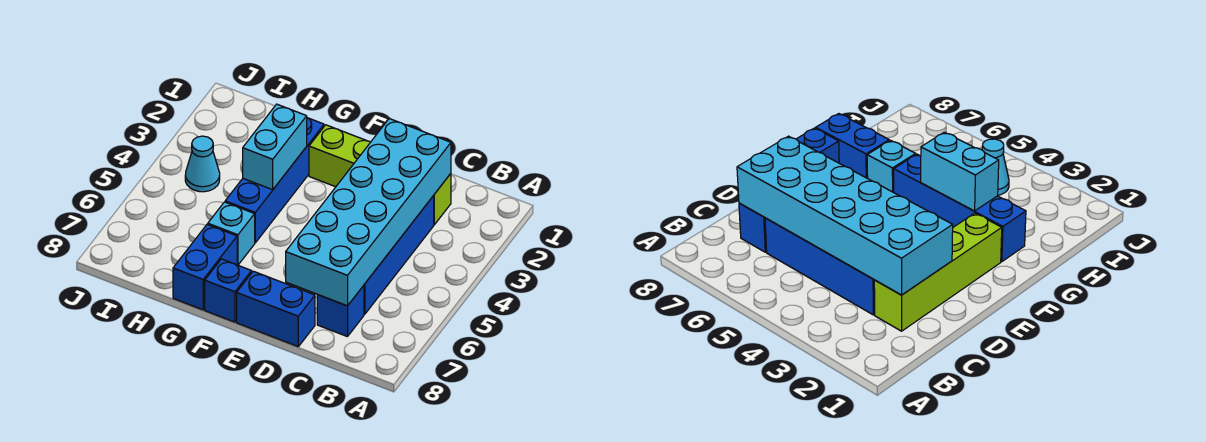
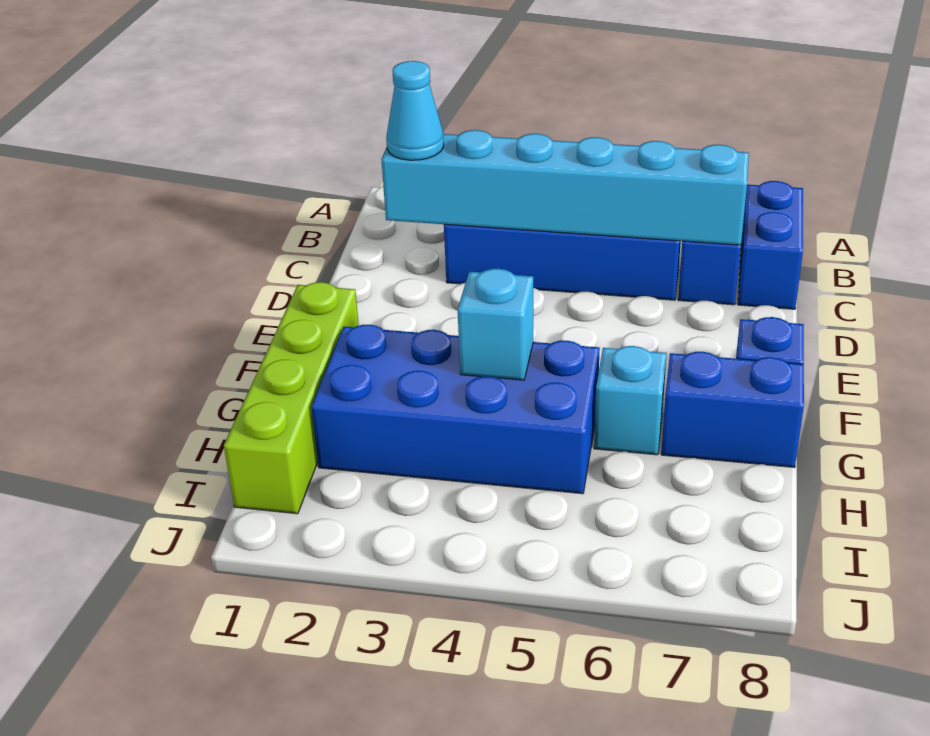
lime brick C2:F2 level 1 -> lime brick F1:I1 level 1
cyan brick C2:D7 level 2 -> cyan brick C2:C7 level 2
blue brick D8:E8 level 1 -> blue brick B8:C8 level 1
blue brick G2:G5 level 1 -> blue brick G2:H5 level 1
cyan brick G3:G4 level 2 -> cyan brick G4 level 2
cyan cone I4 level 1 -> cyan cone C2 level 3

